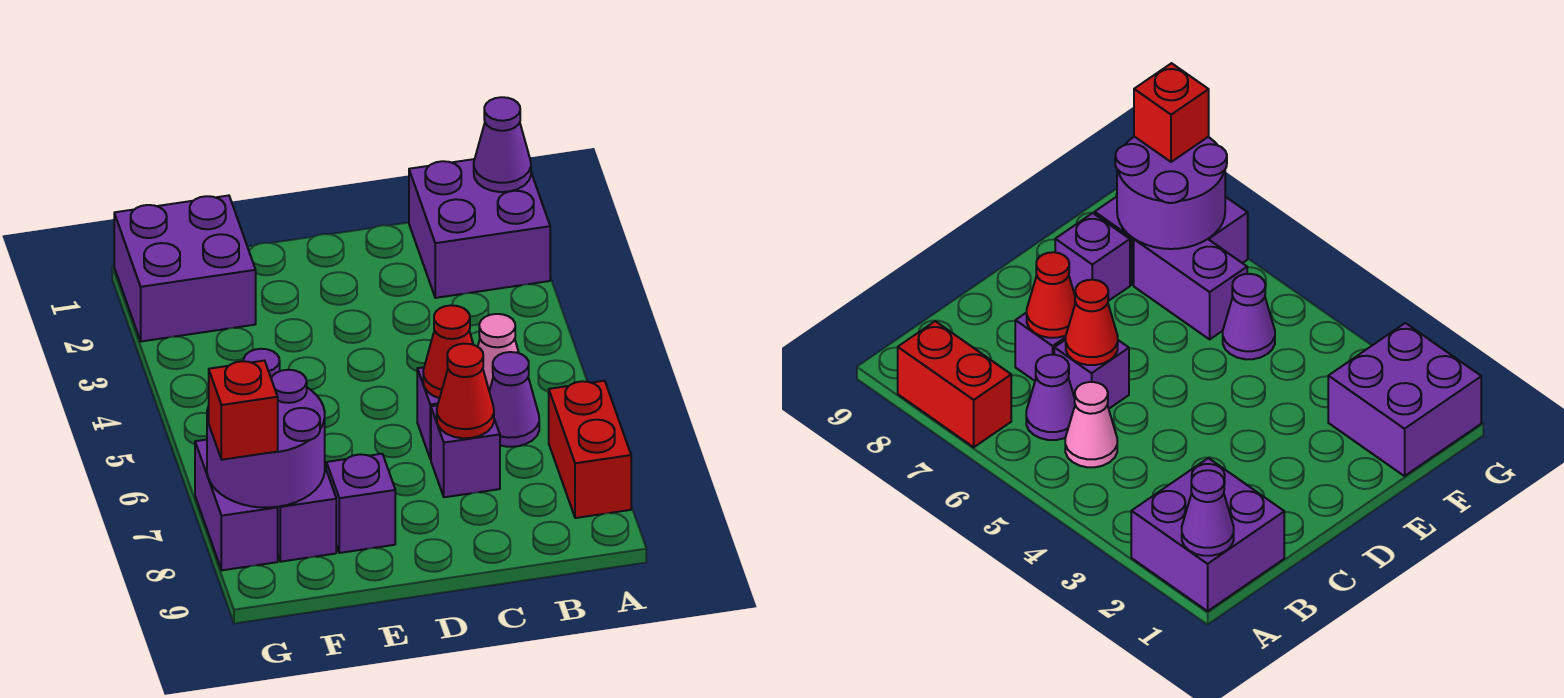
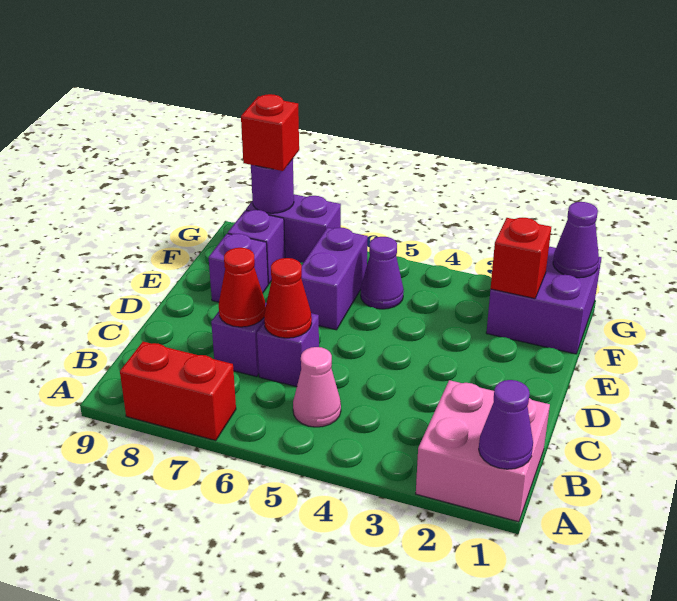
purple brick A1:B2 level 1 -> pink brick A1:B2 level 1
purple cone B6 level 1 -> purple cone G1 level 2
none -> red brick F2 level 2
purple brick F6:F7 level 1 -> purple brick E6:F6 level 1
purple round brick F7:G8 level 2 -> purple round brick G8 level 2

